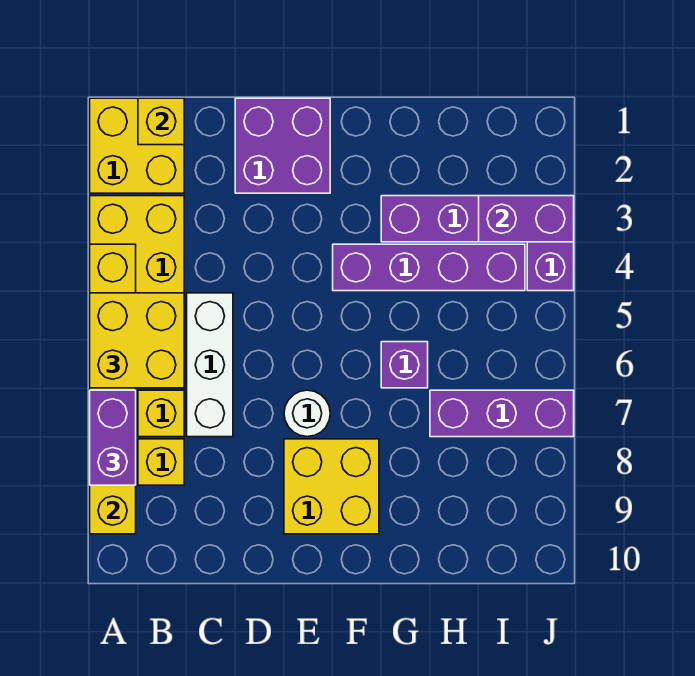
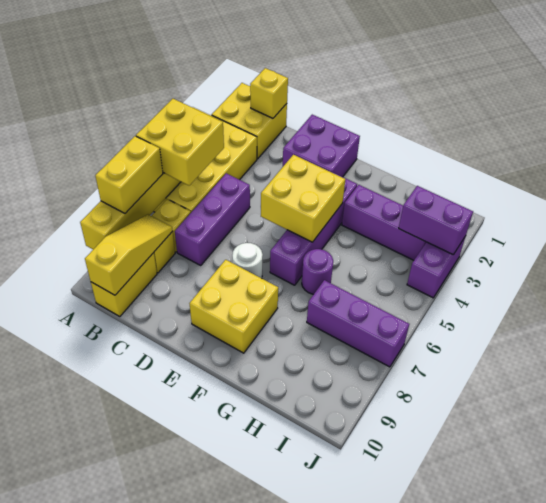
purple brick A7:A8 level 3 -> yellow brick A7:A8 level 3
none -> yellow slope B8:B10 level 2 top 10
none -> yellow brick B9:B10 level 1
white brick C5:C7 level 1 -> purple brick C5:C7 level 1
none -> yellow brick E4:F5 level 2
purple brick F4:I4 level 1 -> purple brick F3:F6 level 1
purple brick G6 level 1 -> purple round brick G6 level 1

